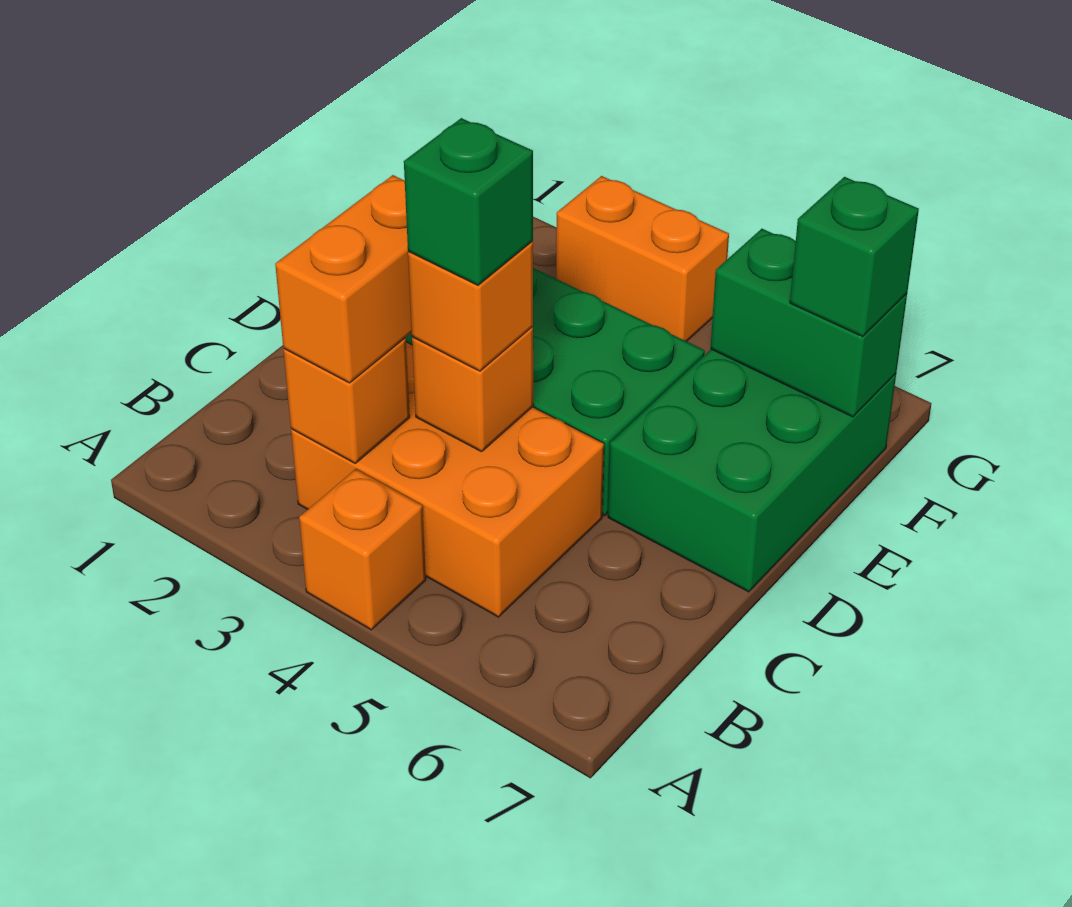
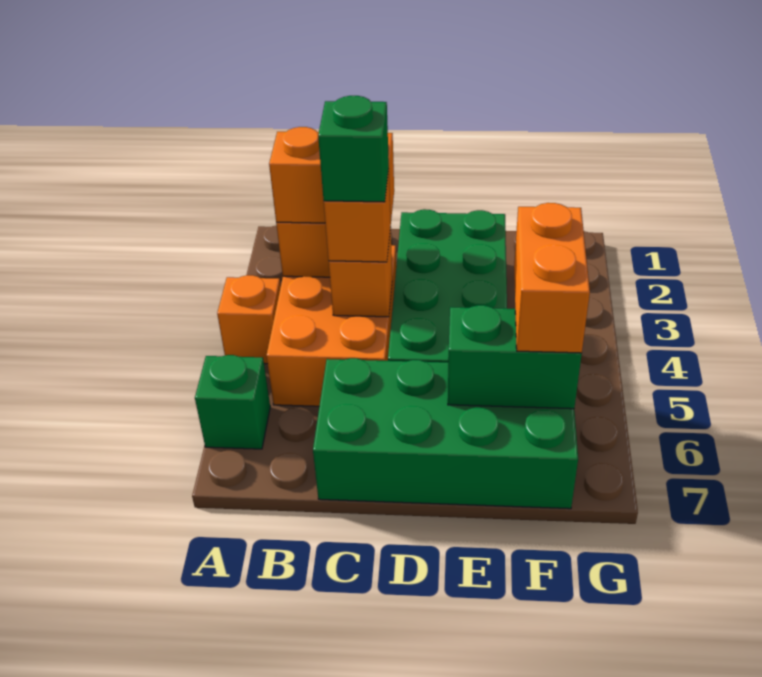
green brick D6:F7 level 1 -> green brick C6:F7 level 1
green brick F6:F7 level 2 -> green brick E6:F6 level 2
green brick F7 level 3 -> green brick A6 level 1
orange brick G3:G4 level 1 -> orange brick F5:F6 level 3

